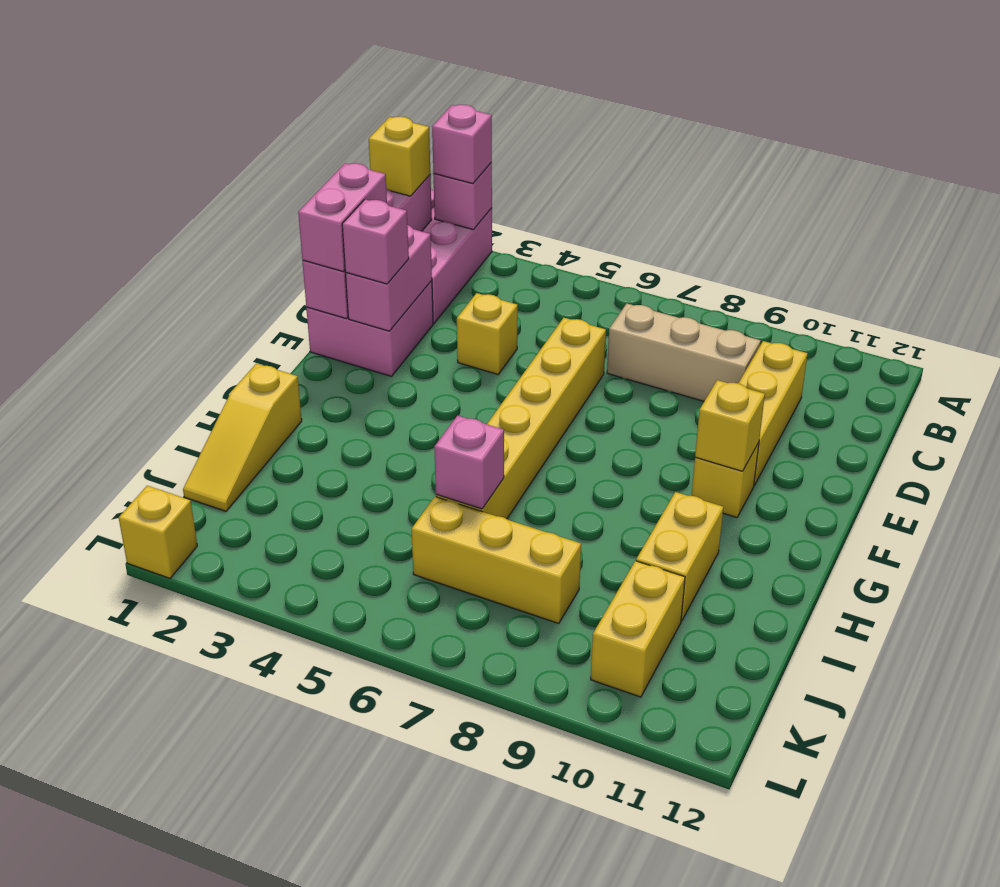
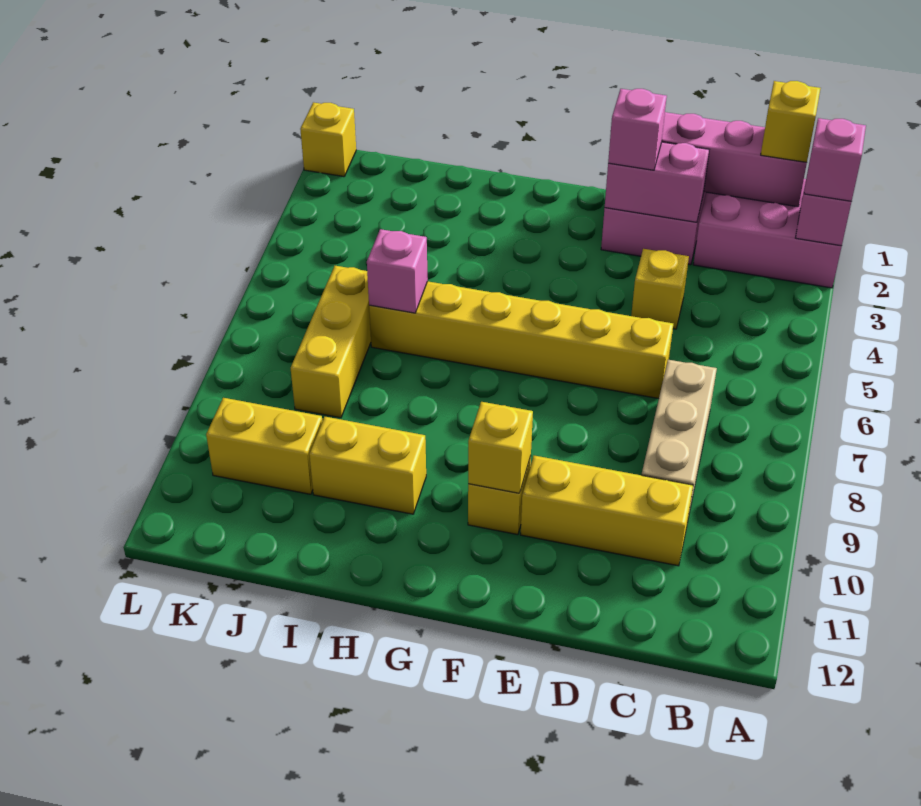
pink brick D1:E1 level 3 -> none
yellow slope H1:J1 level 1 top H -> none

